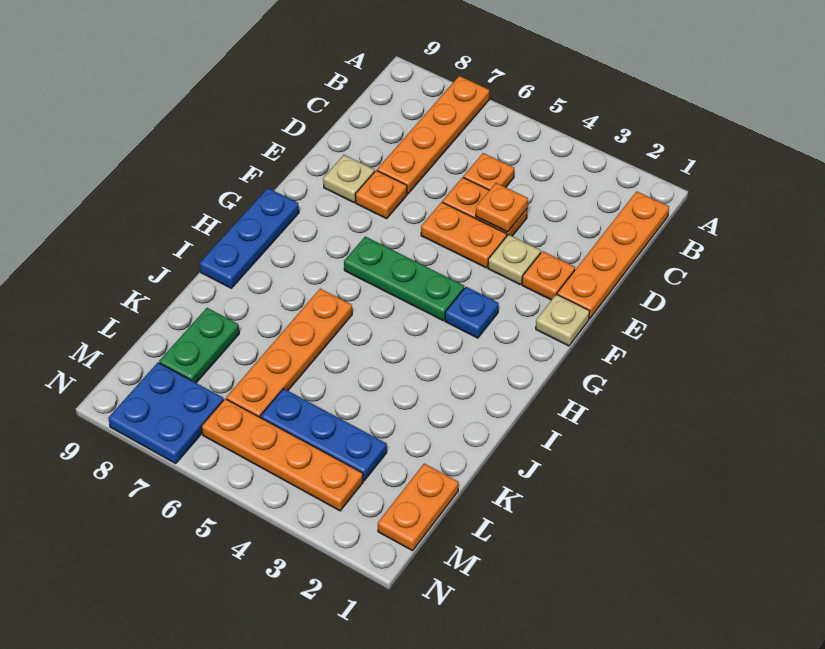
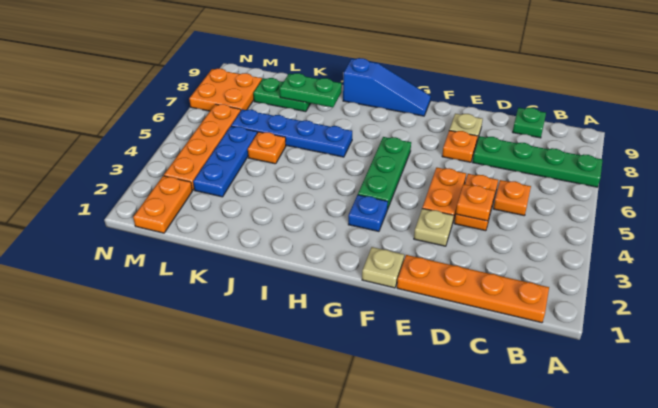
orange plate A7:D7 level 1 -> green plate A7:D7 level 1
none -> green plate C9 level 1
orange plate E2 level 1 -> orange plate K5 level 1
blue plate G9:I9 level 1 -> blue slope G9:I9 level 1 top I
orange plate I6:L6 level 1 -> blue plate I6:L6 level 1
none -> green plate J8:K8 level 2
orange plate L1:M1 level 1 -> orange plate M1:M2 level 1
blue plate M7:N8 level 1 -> orange plate M7:N8 level 1

